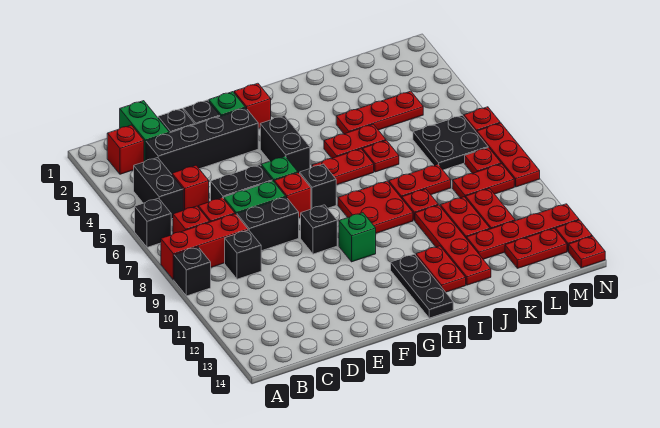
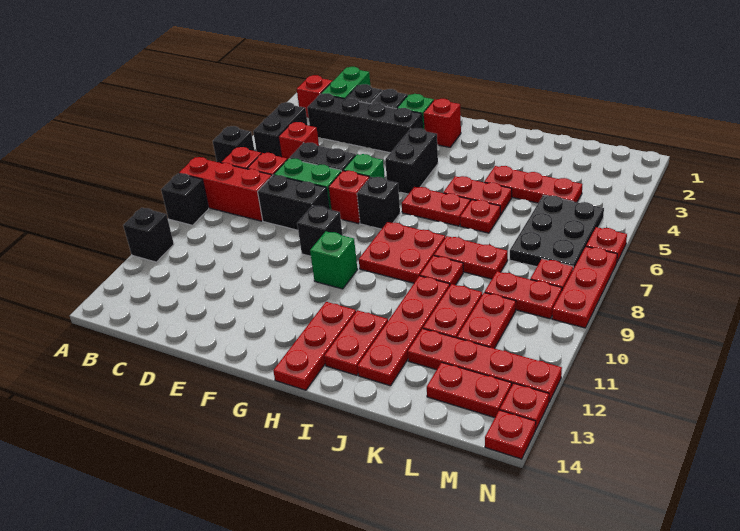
black brick C9 level 1 -> black brick A11 level 1
black plate H12:H14 level 1 -> red plate H12:H14 level 1
black plate L6:M7 level 1 -> black plate L5:M7 level 1

